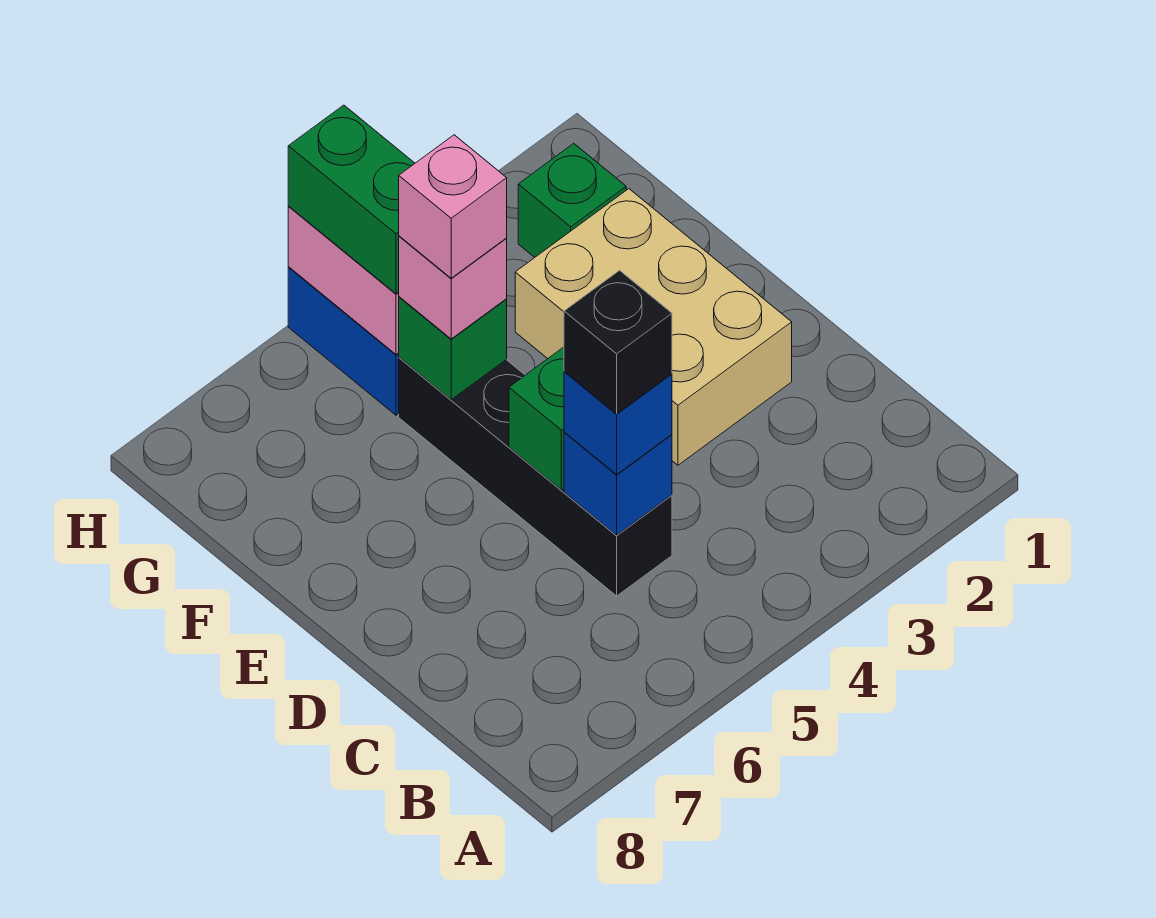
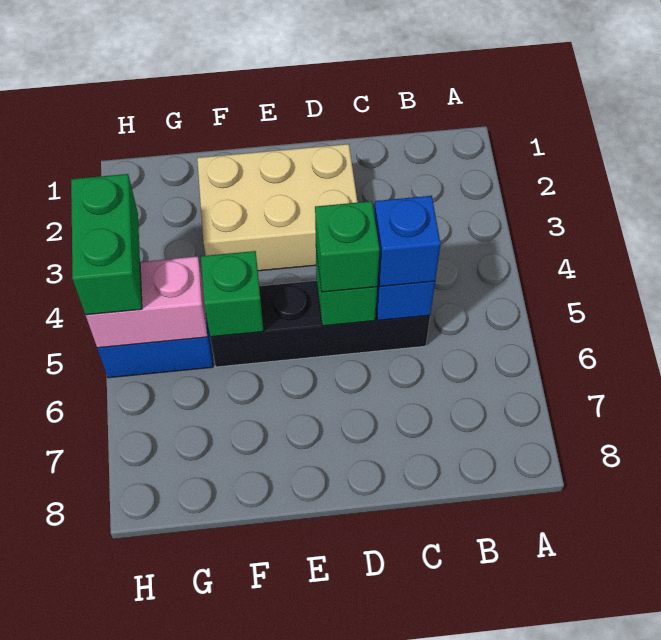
black brick C5 level 4 -> none
pink brick F5 level 3 -> none
pink brick F5 level 4 -> none
green brick G2 level 1 -> green brick D5 level 3
green brick G5:H5 level 3 -> green brick H4:H5 level 3

